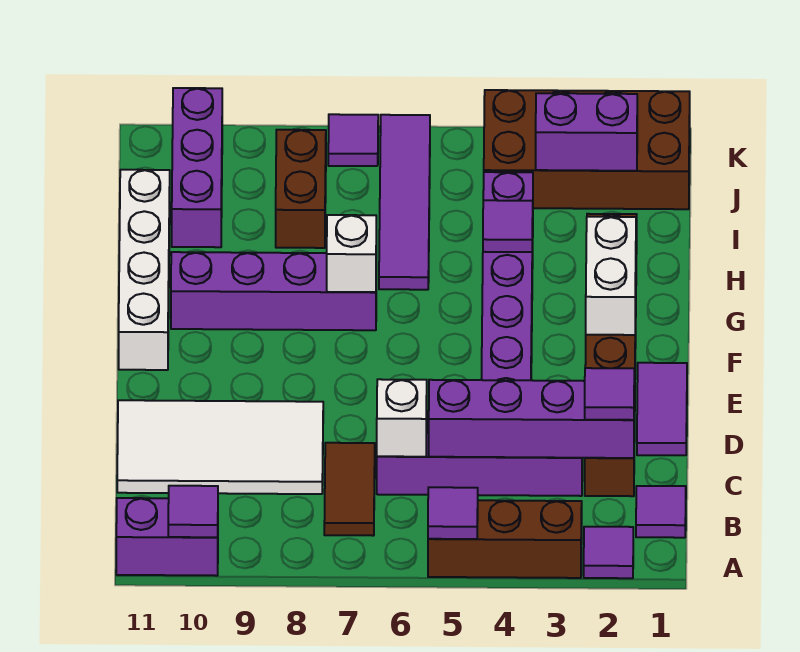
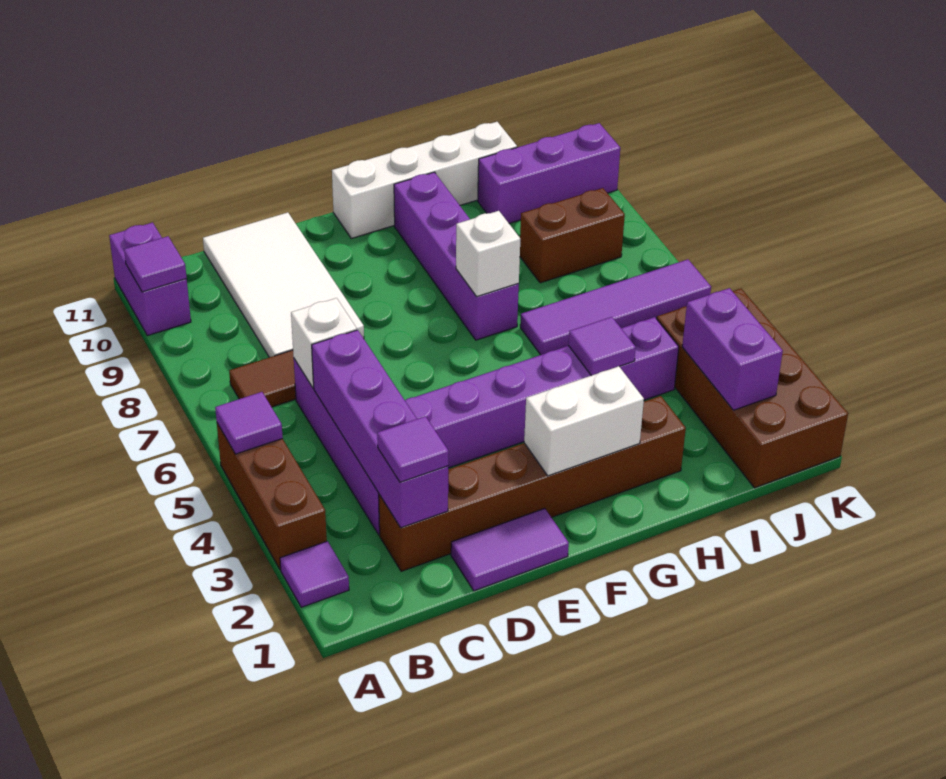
purple tile B1 level 1 -> none
purple tile K7 level 1 -> none

